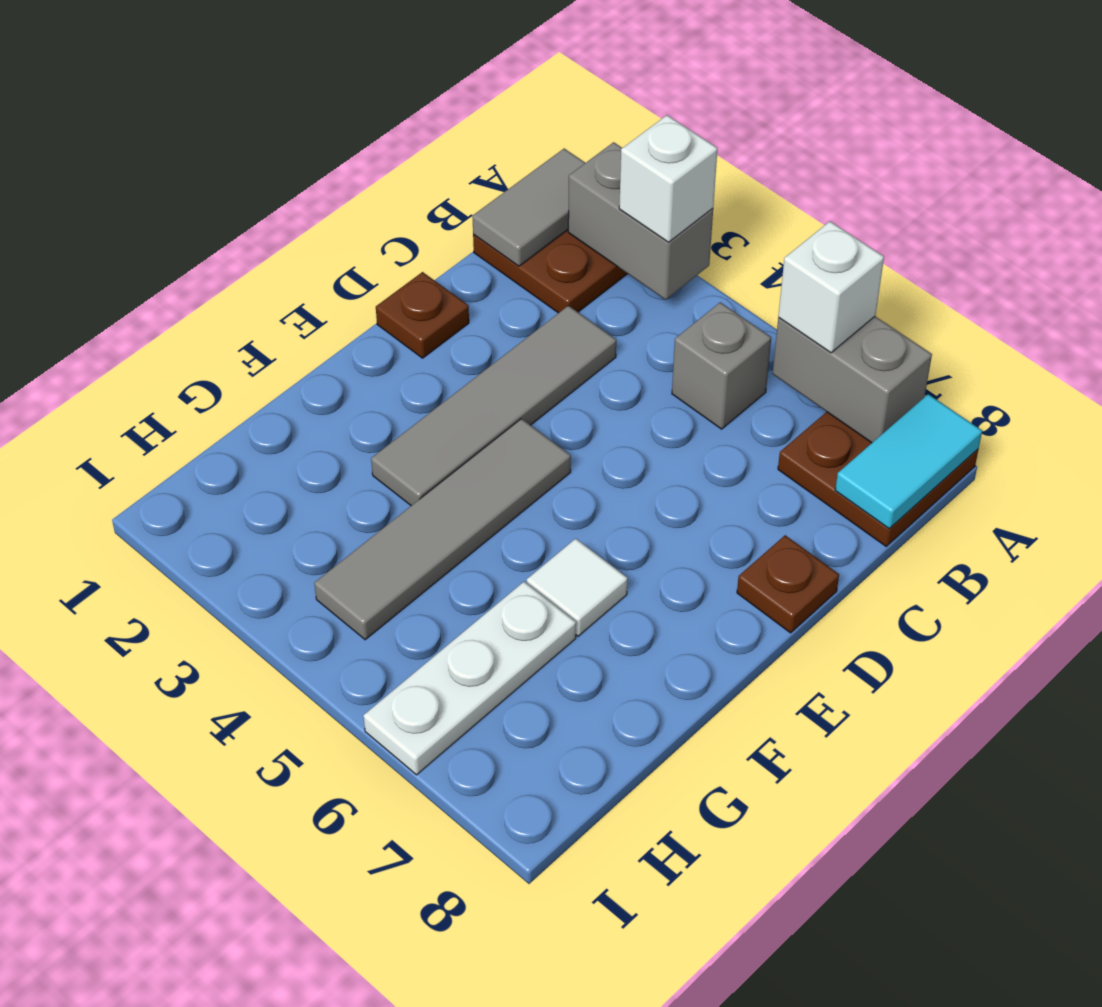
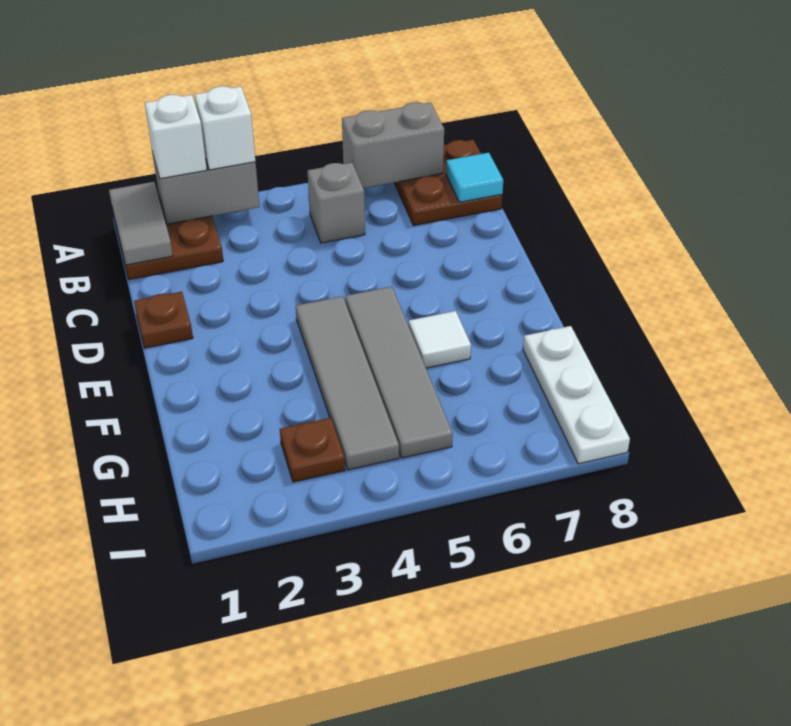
white brick A6 level 3 -> white brick A2 level 3
cyan tile A8:B8 level 2 -> cyan tile B8 level 2
grey tile C3:F3 level 1 -> grey tile E5:H5 level 1
brown plate D8 level 1 -> brown plate H3 level 1
white plate G6:I6 level 1 -> white plate G8:I8 level 1

